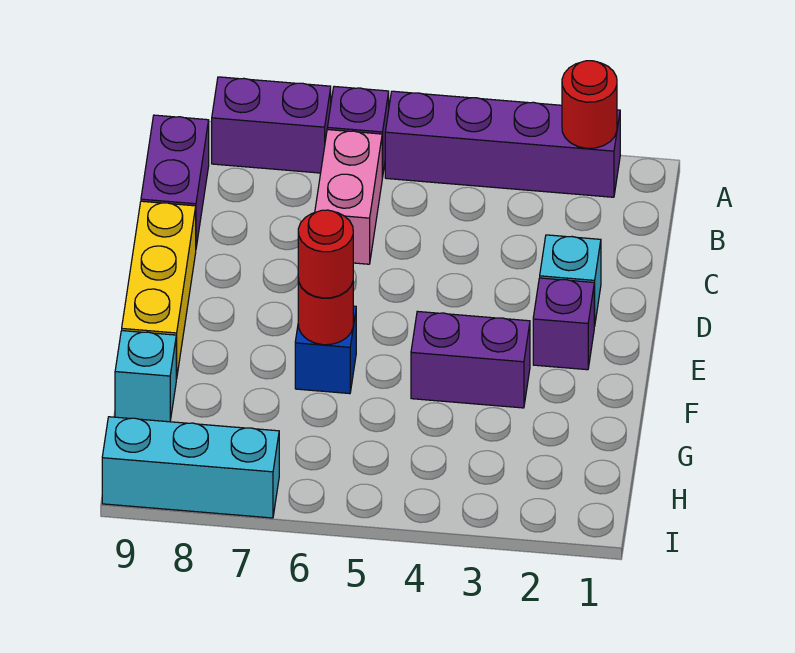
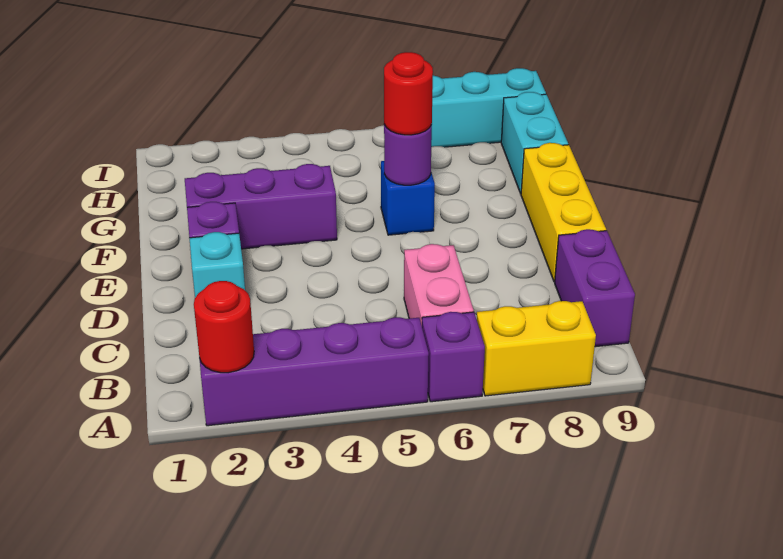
purple brick A7:A8 level 1 -> yellow brick A7:A8 level 1
purple brick F3:F4 level 1 -> purple brick F2:F4 level 1
red round brick F6 level 2 -> purple round brick F6 level 2
cyan brick G9 level 1 -> cyan brick G9:H9 level 1

